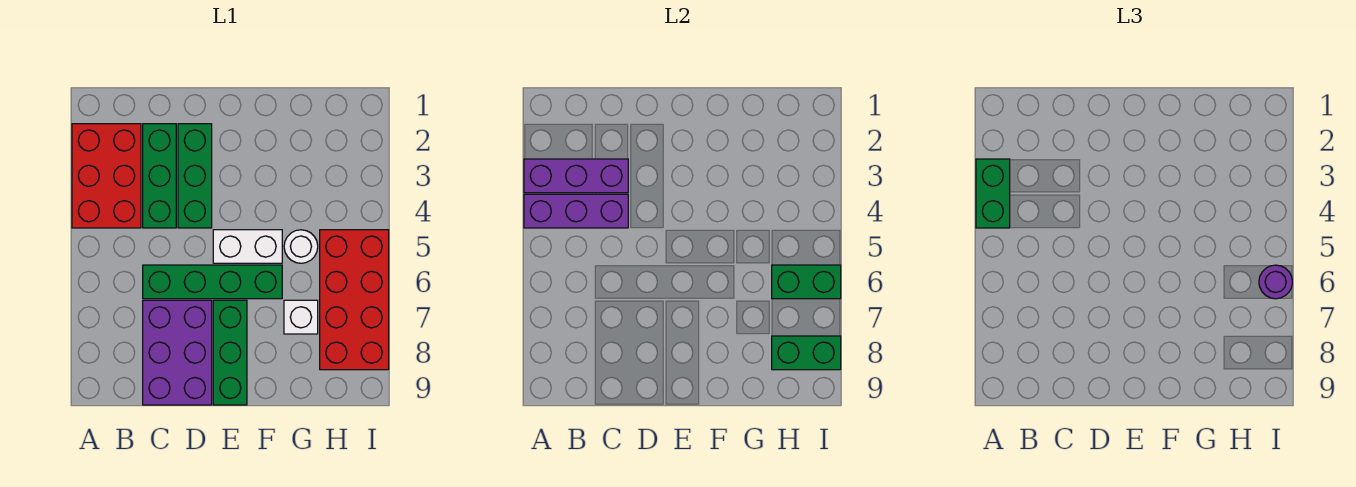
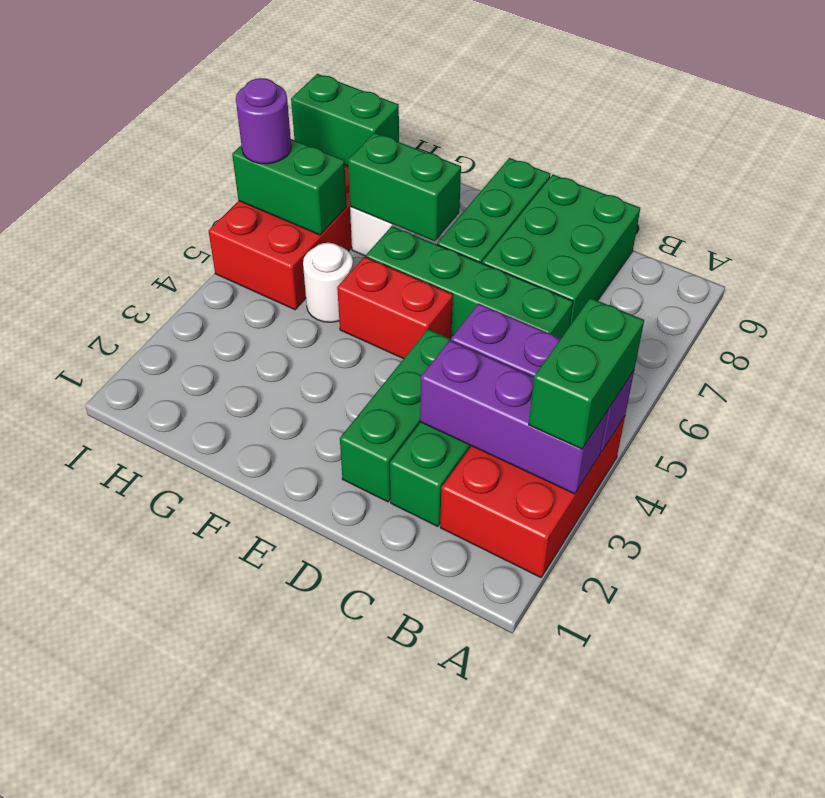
purple brick C7:D9 level 1 -> green brick C7:D9 level 1
white brick E5:F5 level 1 -> red brick E5:F5 level 1
none -> green brick F7:G7 level 2

